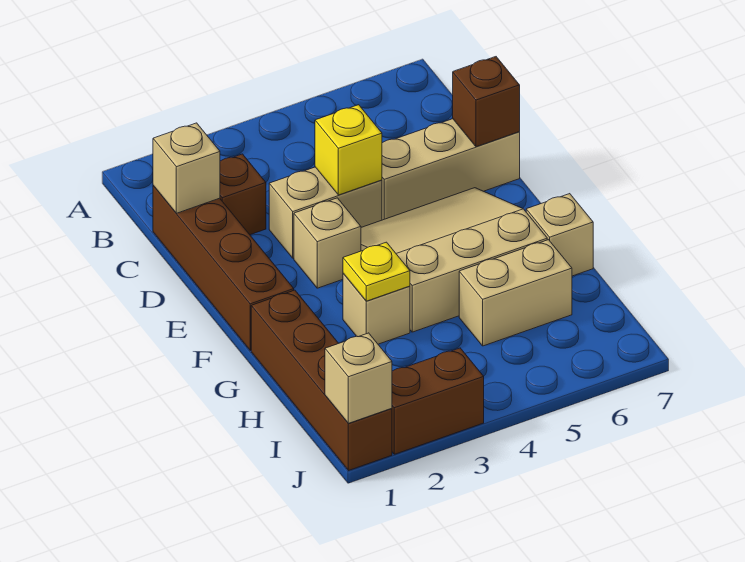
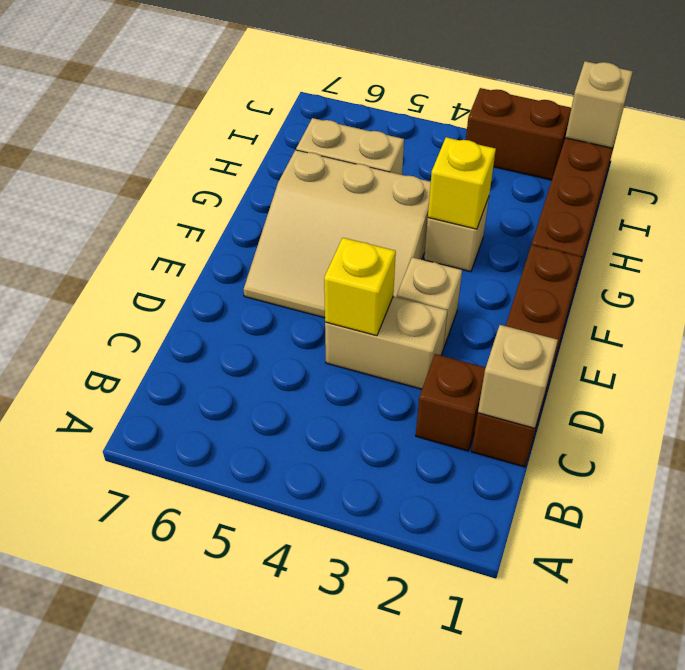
tan brick D5:D7 level 1 -> none
brown brick D7 level 2 -> none
yellow plate G3 level 2 -> yellow brick G3 level 2
tan brick G7 level 1 -> none

